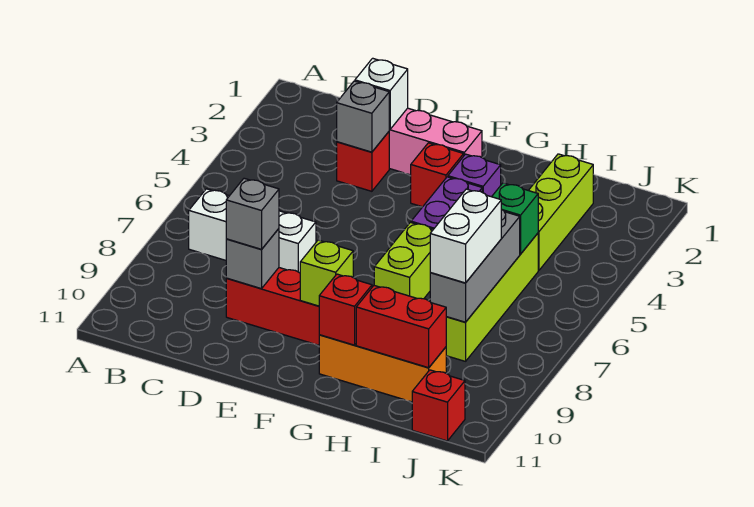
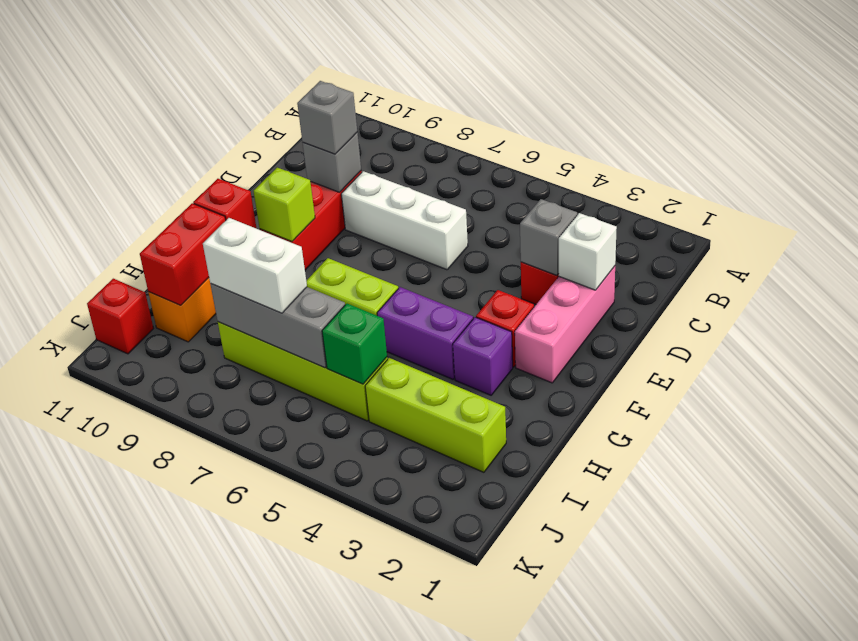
white brick B7:D7 level 1 -> white brick D6:D8 level 1

